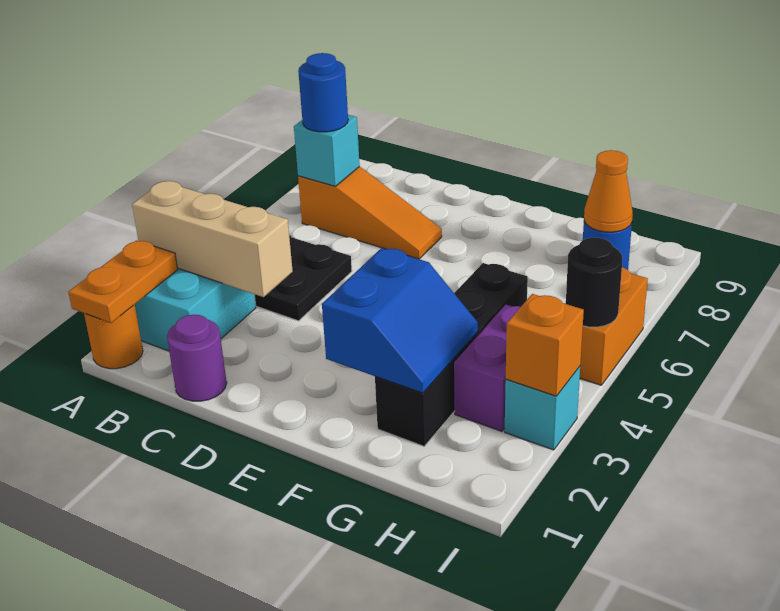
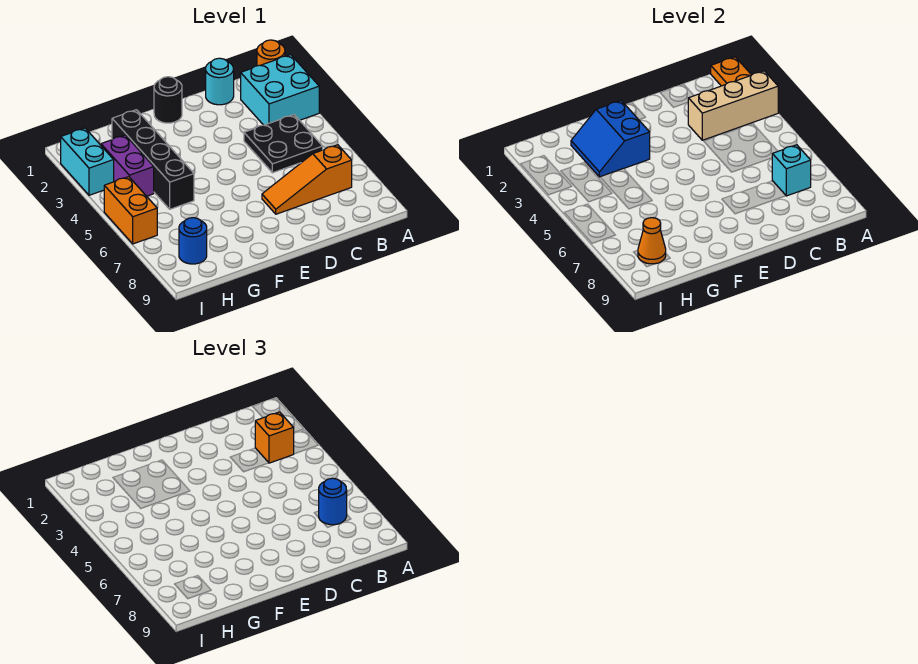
purple round brick C1 level 1 -> cyan round brick C1 level 1
cyan brick I3 level 1 -> cyan brick I2:I3 level 1
orange brick I3 level 2 -> orange brick B3 level 3
black round brick I5 level 2 -> black round brick E1 level 1

